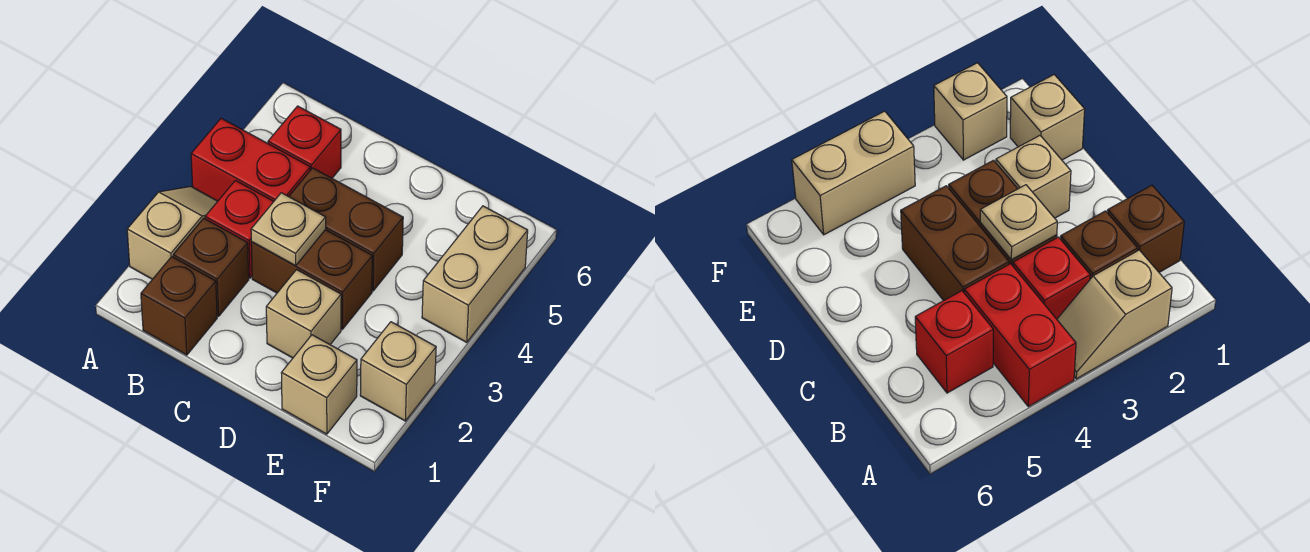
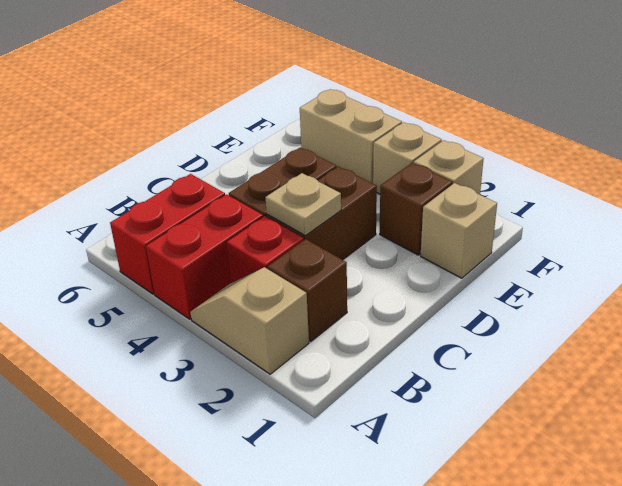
brown brick B1 level 1 -> brown brick E2 level 1
red brick B5 level 1 -> red brick A5:B5 level 1
tan brick D2 level 1 -> tan brick F3 level 1

